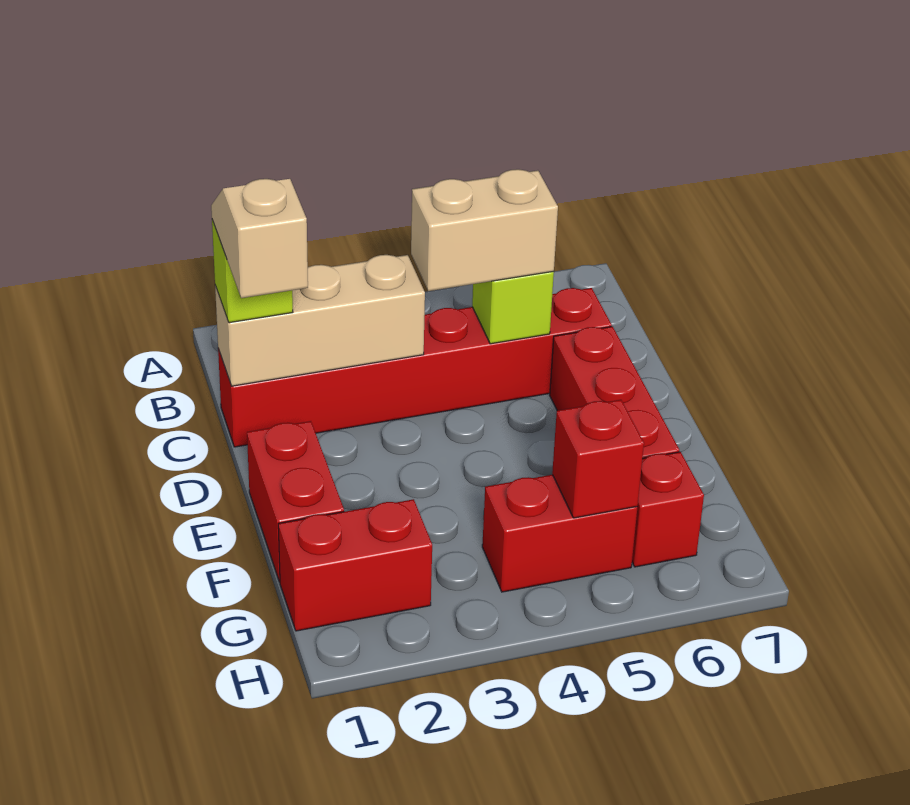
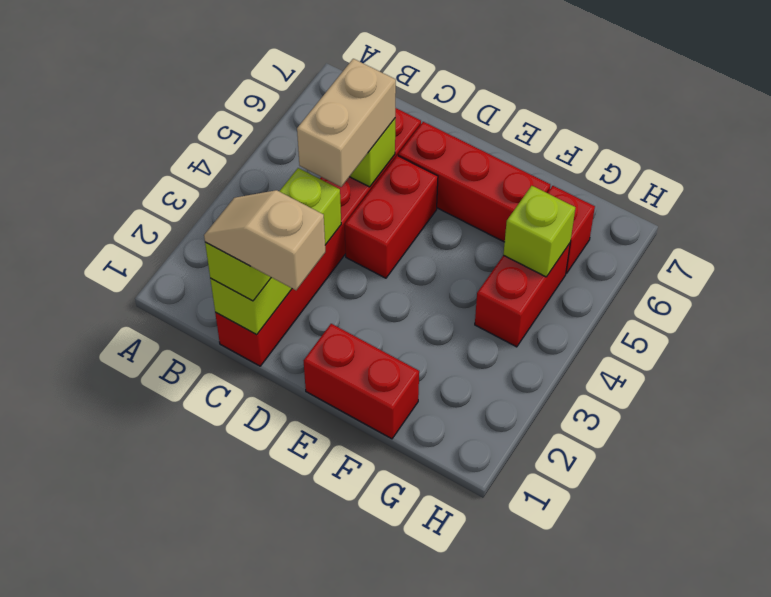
tan brick C1:C3 level 2 -> lime brick C1:C3 level 2
red brick G1:G2 level 1 -> red brick D4:D5 level 1
red brick G5 level 2 -> lime brick G5 level 2

